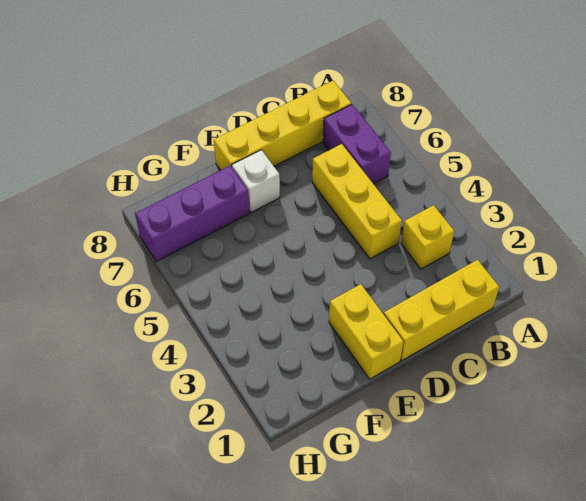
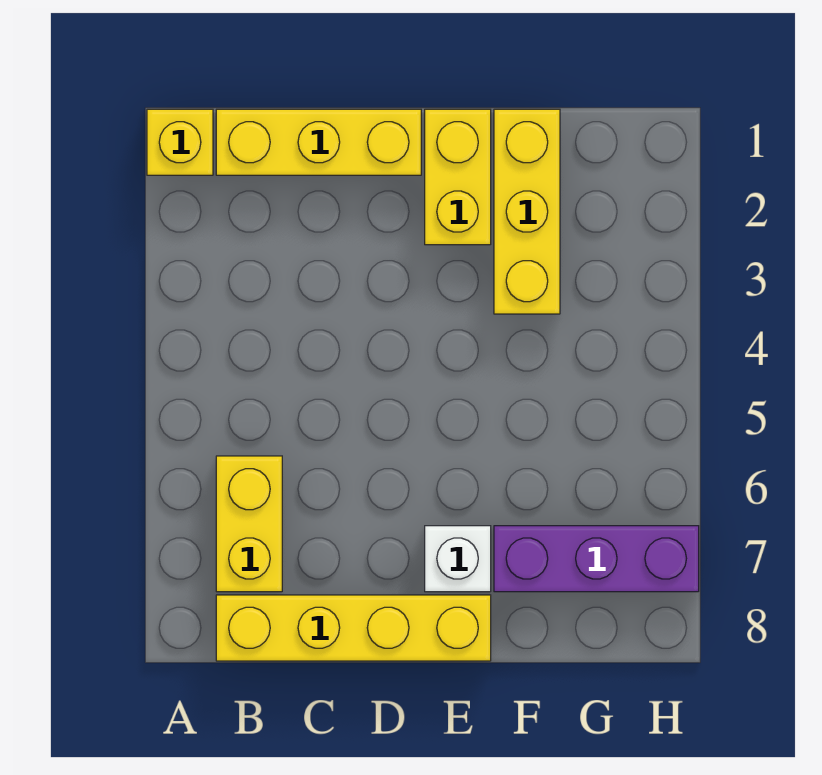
yellow brick B3 level 1 -> yellow brick A1 level 1
purple brick B6:B7 level 1 -> yellow brick B6:B7 level 1
yellow brick C4:C6 level 1 -> yellow brick F1:F3 level 1

